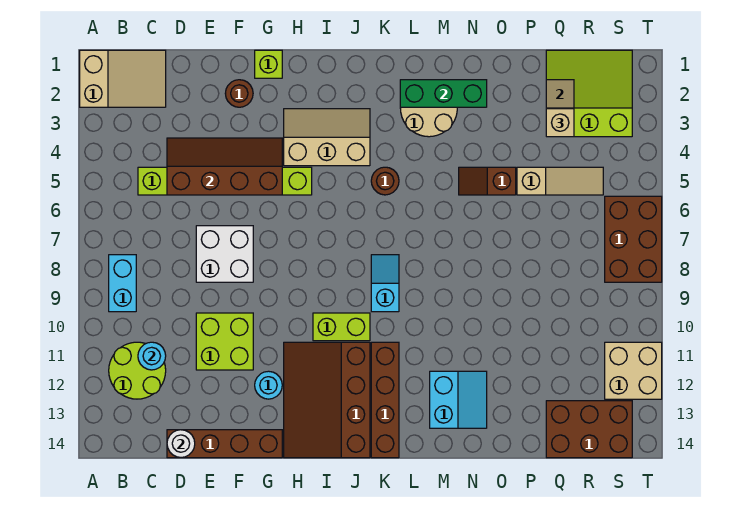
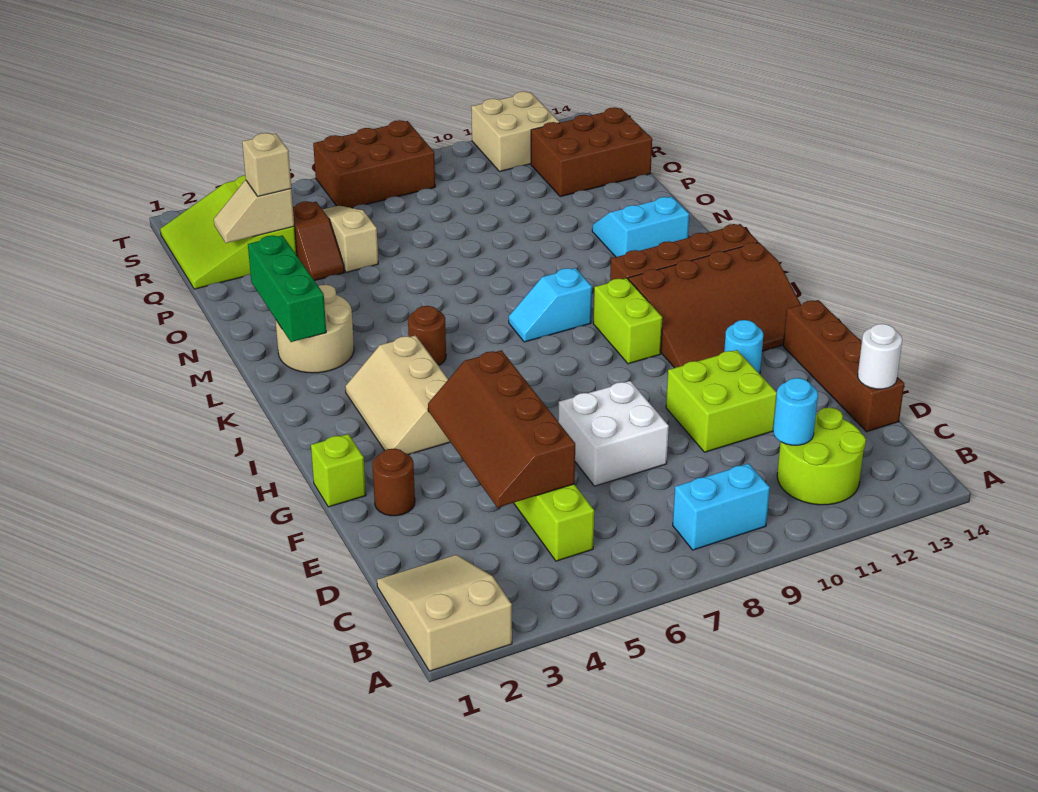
brown slope N5:O5 level 1 top O -> brown slope P4:Q4 level 1 top Q
brown brick Q13:S14 level 1 -> brown brick Q12:R14 level 1

